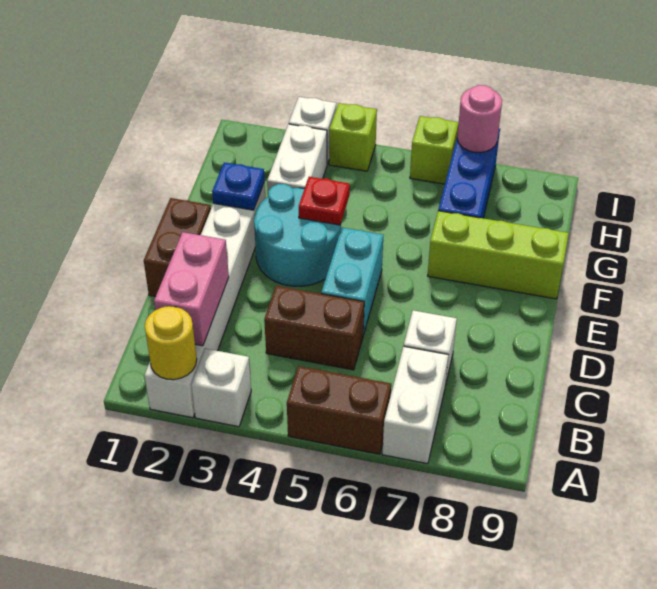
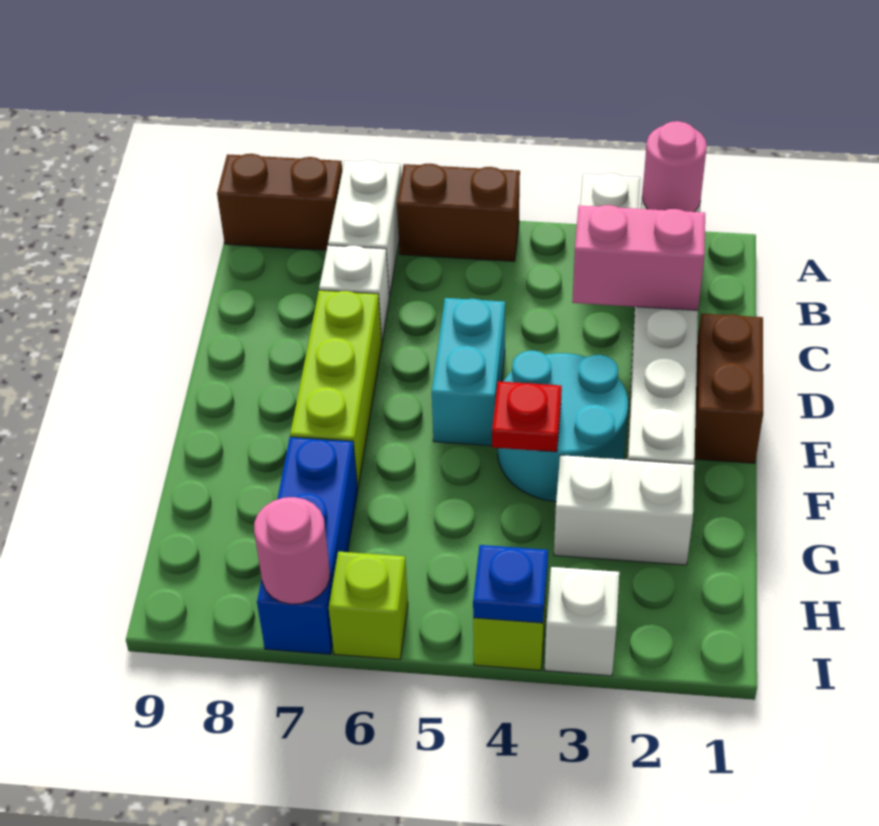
yellow round brick A2 level 2 -> pink round brick A2 level 2
pink brick B2:C2 level 2 -> pink brick C2:C3 level 2
brown brick C4:C5 level 1 -> brown brick A8:A9 level 1
blue plate F2 level 2 -> blue plate I4 level 2
lime brick F7:F9 level 1 -> lime brick D7:F7 level 1
white brick G3:H3 level 1 -> white brick G2:G3 level 1

